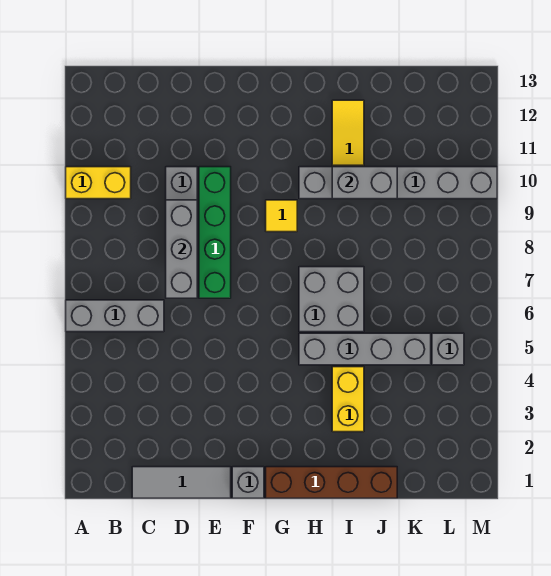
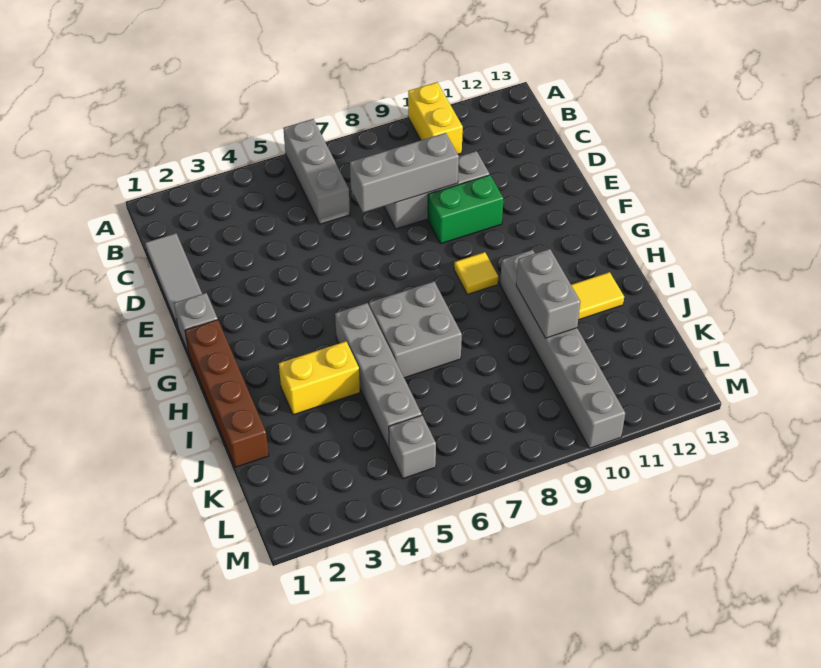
green brick E7:E10 level 1 -> green brick E9:E10 level 1

